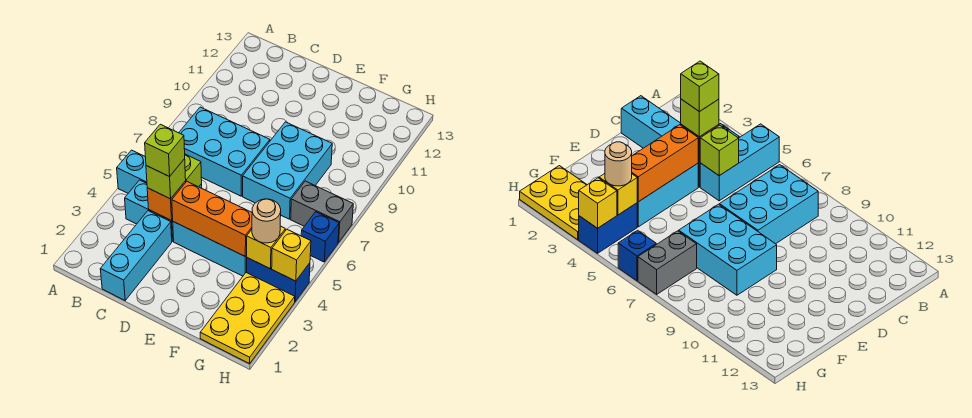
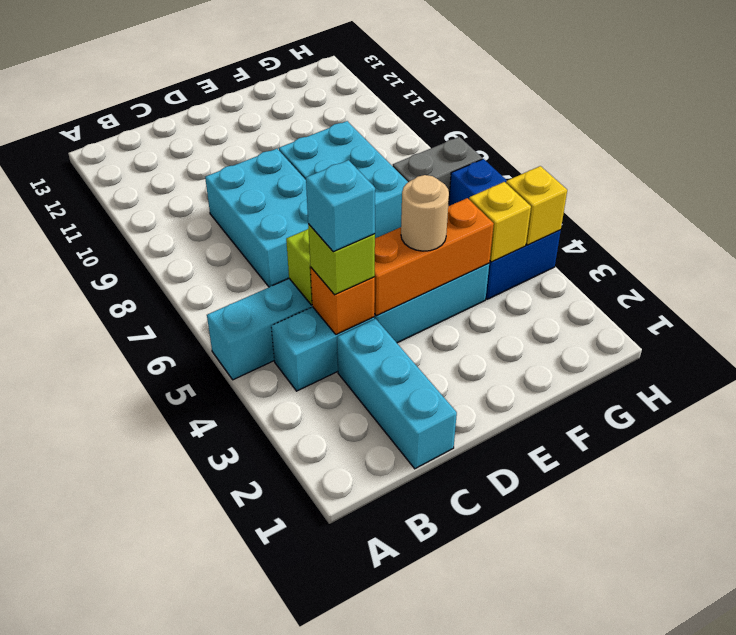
cyan brick B7:D8 level 1 -> cyan brick C7:D9 level 1
lime brick C4 level 4 -> cyan brick C4 level 4
yellow plate G1:H3 level 1 -> none
tan round brick G4 level 3 -> tan round brick E4 level 3

